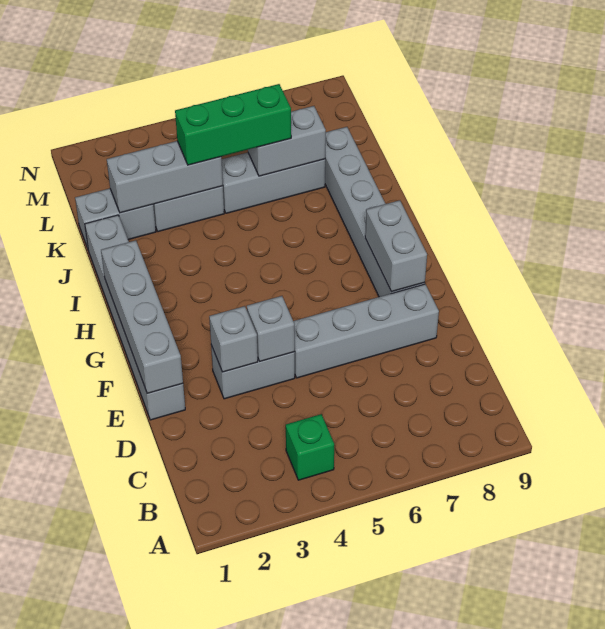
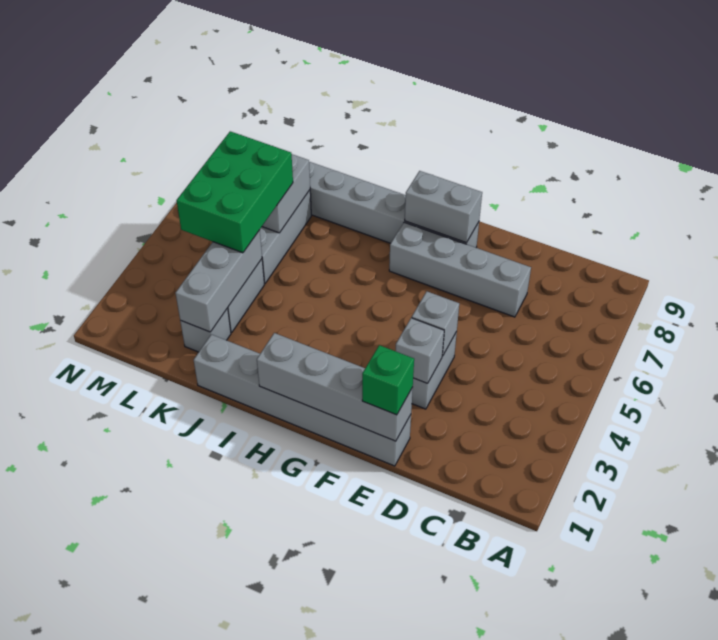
green brick B4 level 1 -> green brick E1 level 3
grey brick E5:E8 level 1 -> grey brick D7:G7 level 1
grey brick K1:K2 level 1 -> grey brick K2 level 1
green brick K4:K6 level 3 -> green brick K4:L6 level 3

